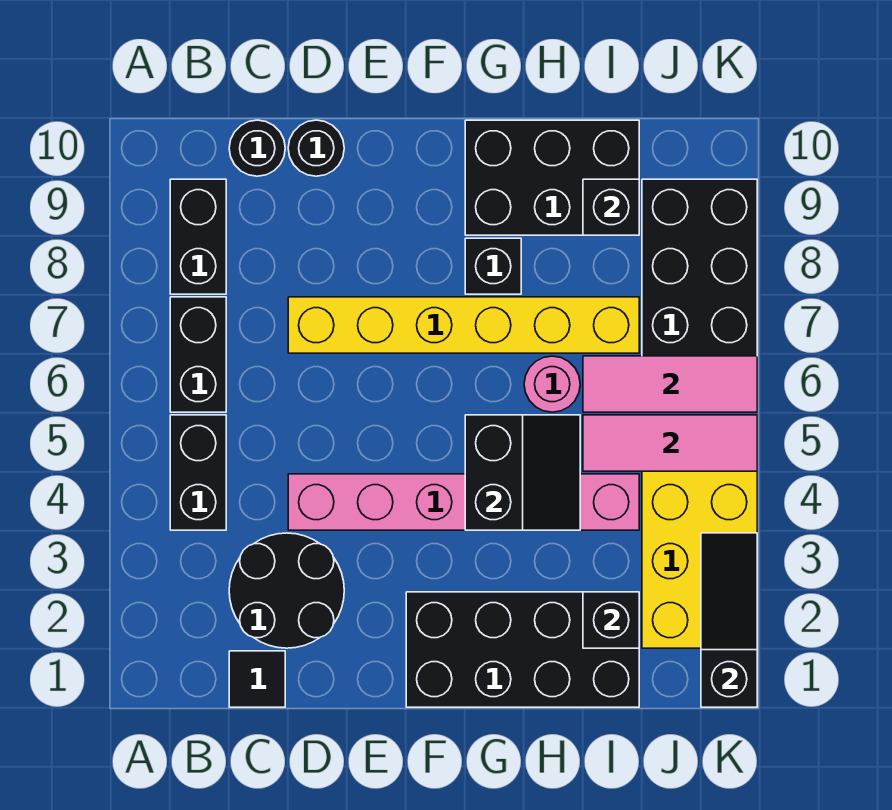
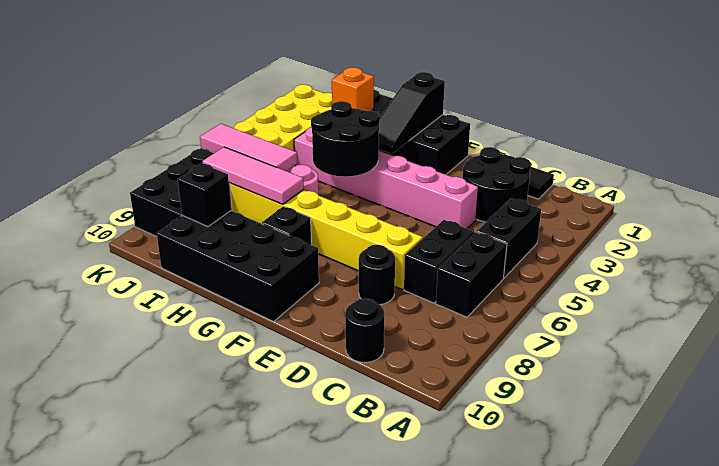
black brick B8:B9 level 1 -> black brick C6:C7 level 1
black round brick D10 level 1 -> black round brick D8 level 1
black slope G4:H5 level 2 top G -> black round brick G4:H5 level 2
black brick G9:I10 level 1 -> black brick F9:I10 level 1
black brick I2 level 2 -> orange brick I2 level 2
pink tile I5:K5 level 2 -> pink tile H7:J7 level 2
black slope K1:K3 level 2 top 1 -> black slope G1:G3 level 2 top 1

